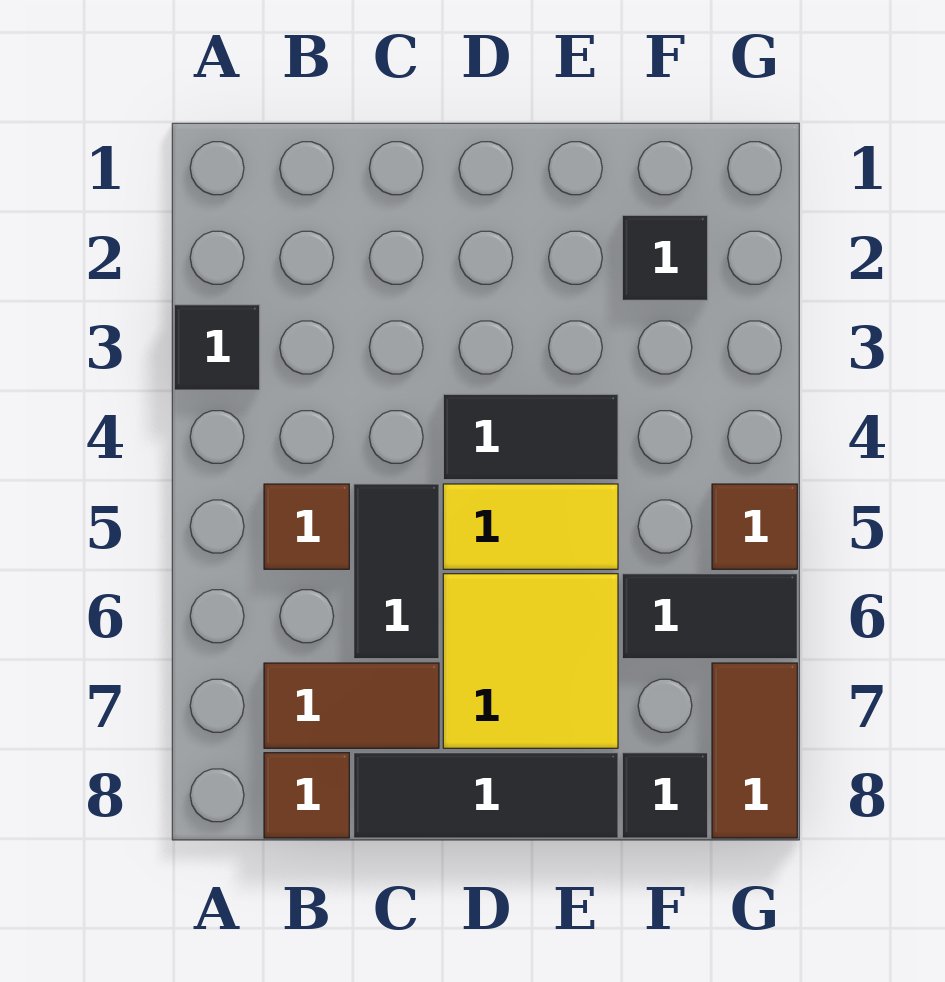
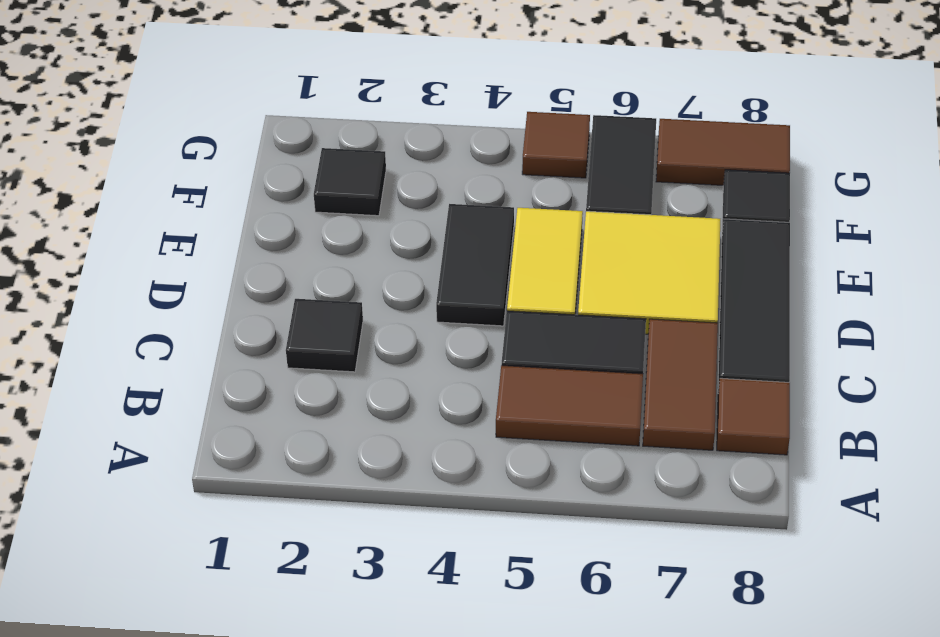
black tile A3 level 1 -> black tile C2 level 1
brown tile B5 level 1 -> brown tile B5:B6 level 1

